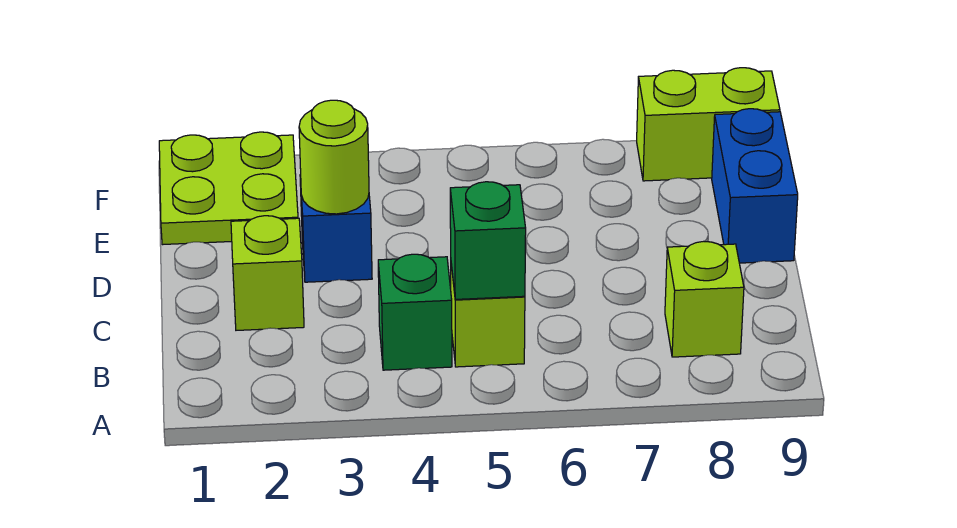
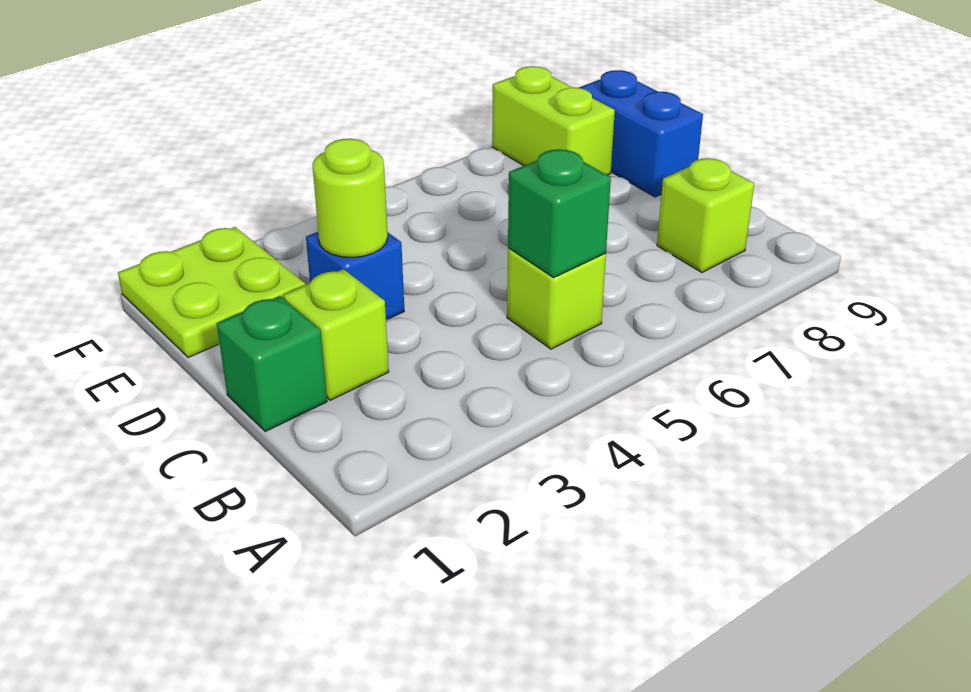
green brick B4 level 1 -> green brick C1 level 1
lime brick F8:F9 level 1 -> lime brick E8:F8 level 1

